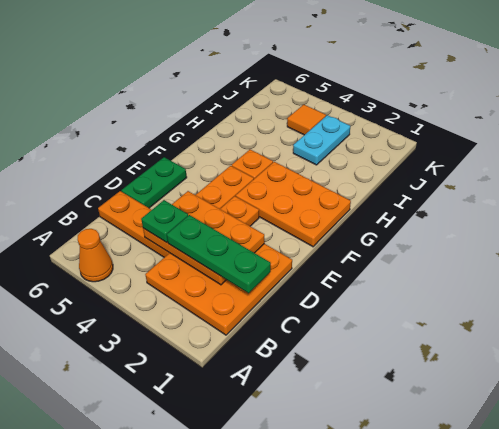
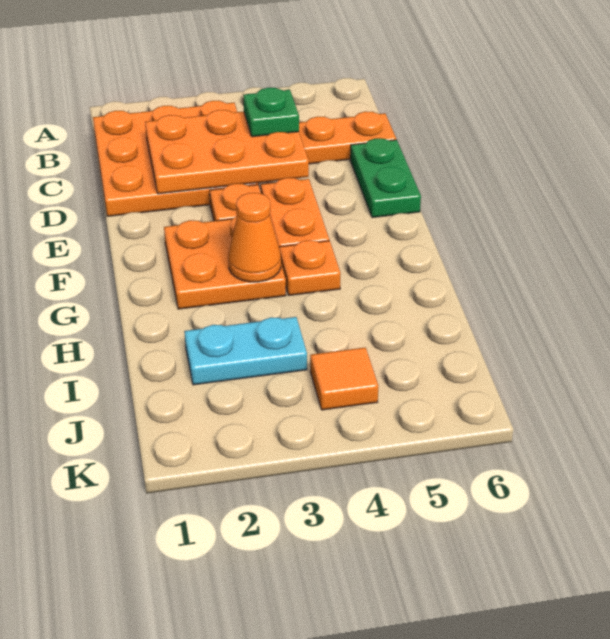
orange cone A5 level 1 -> orange cone G3 level 2
green plate C1:C3 level 3 -> none
orange plate F1:G3 level 1 -> orange plate F2:G3 level 1
cyan plate I3:J3 level 1 -> cyan plate I2:I3 level 1

